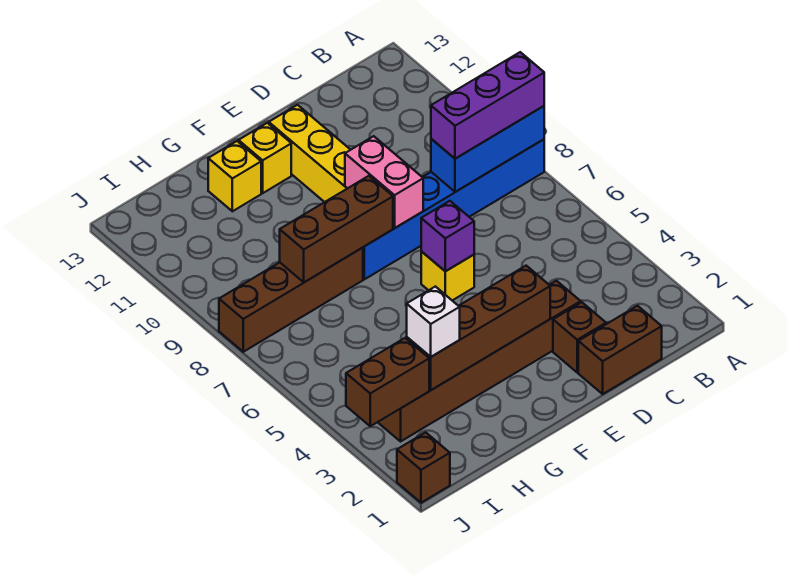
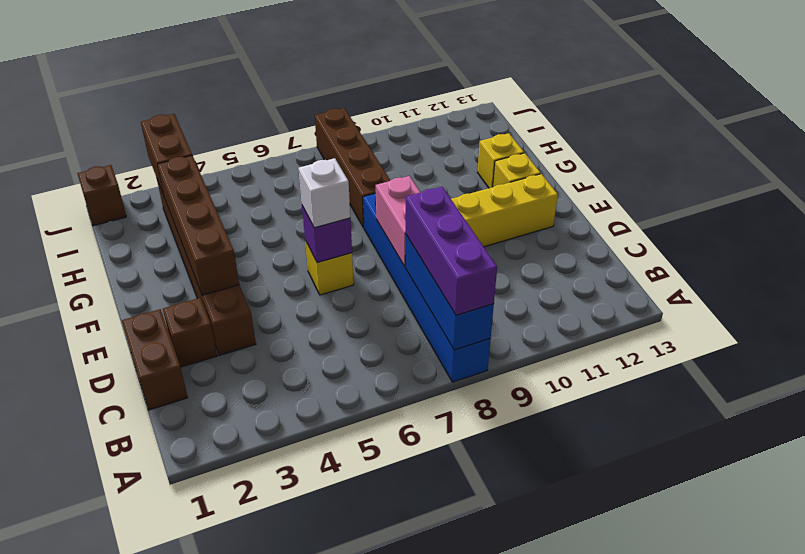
pink brick E8:E9 level 2 -> pink brick D8:E8 level 2
brown brick F8:H8 level 2 -> none
white brick H3 level 3 -> white brick E6 level 3

